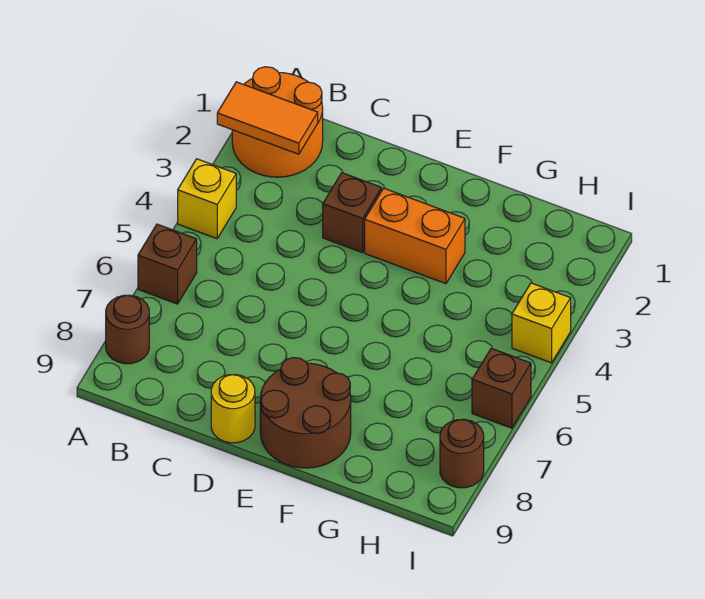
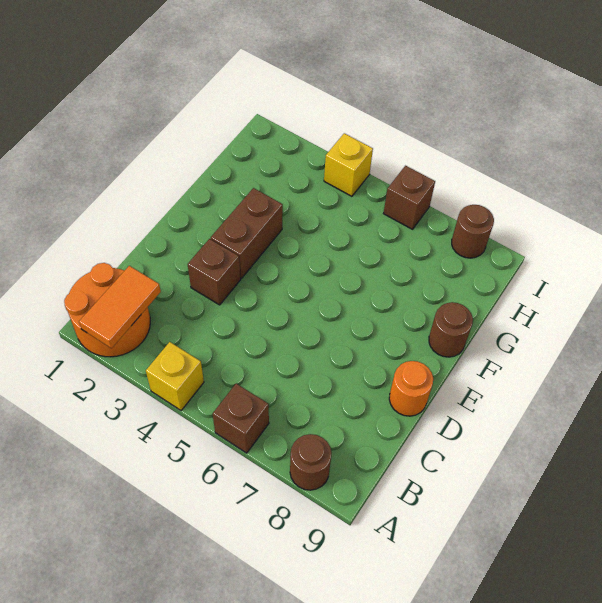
yellow round brick D9 level 1 -> orange round brick D9 level 1
orange brick E3:F3 level 1 -> brown brick E3:F3 level 1
brown round brick E8:F9 level 1 -> brown round brick F9 level 1

